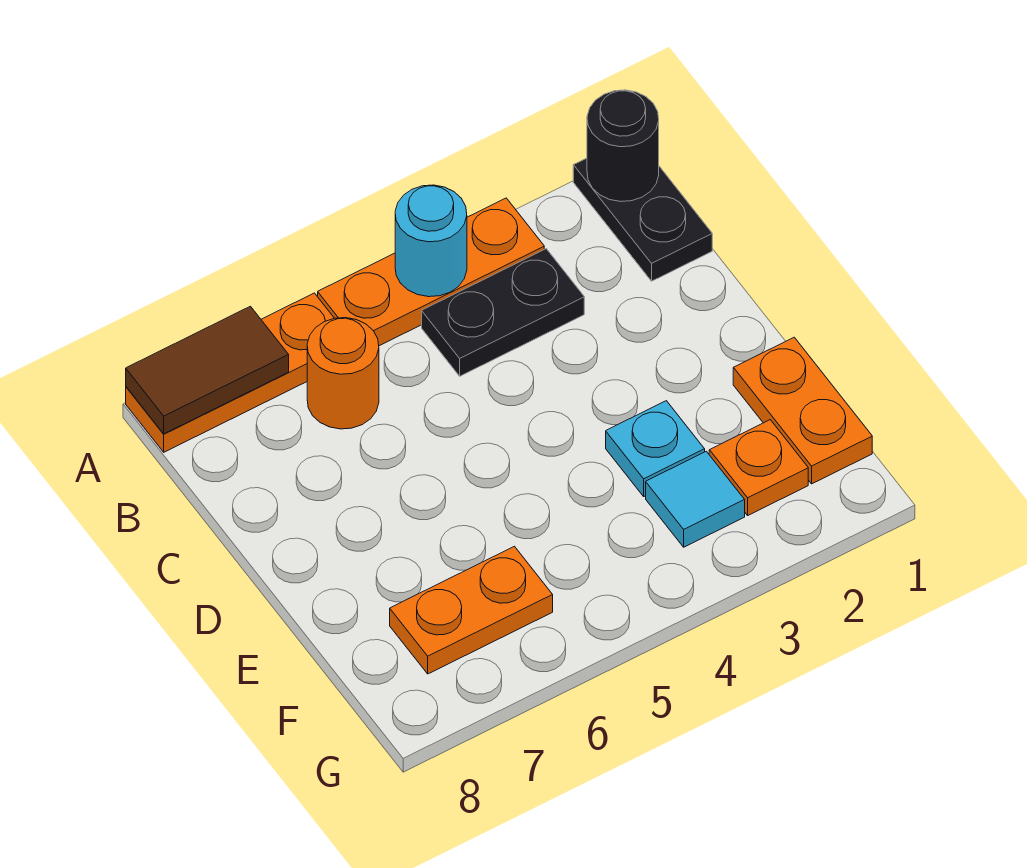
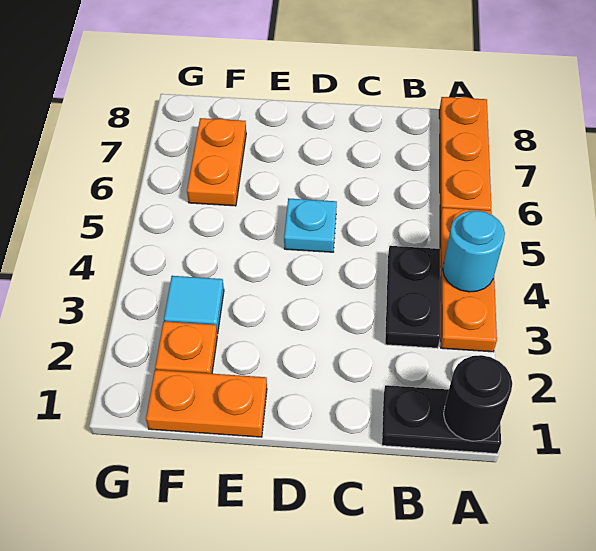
brown tile A7:A8 level 2 -> none
orange round brick B6 level 1 -> none
cyan plate E3 level 1 -> cyan plate D5 level 1

